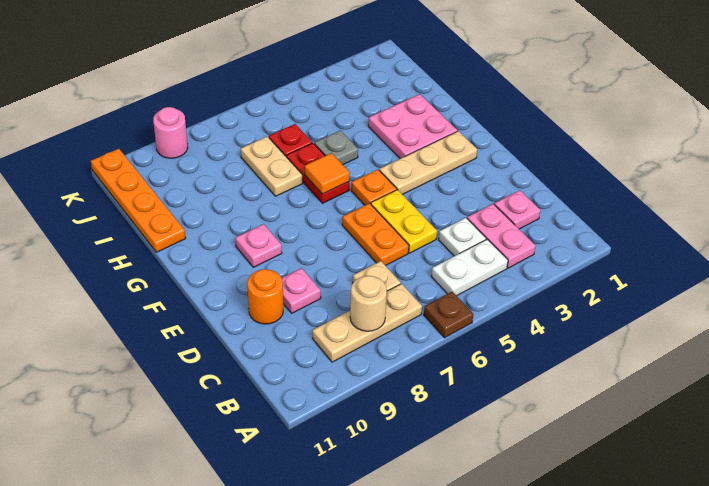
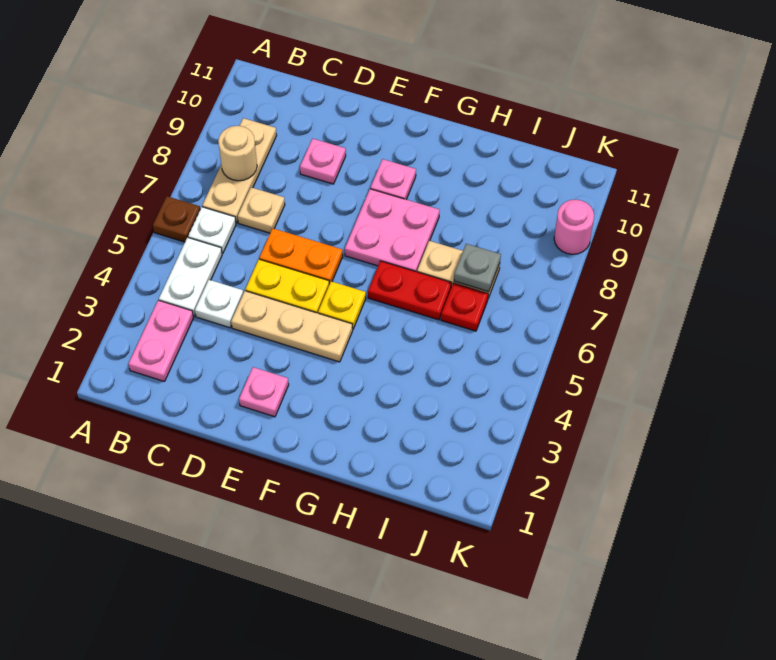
pink plate B3:C3 level 1 -> pink plate B2:B3 level 1
none -> white plate B6 level 1
pink plate C2 level 1 -> pink plate E2 level 1
orange round brick D10 level 1 -> none
tan plate F2:F4 level 1 -> tan plate D4:F4 level 1
orange plate F5 level 1 -> yellow plate F5 level 1
pink plate G2:H3 level 1 -> pink plate F7:G8 level 1
orange tile G6 level 2 -> none
grey plate H5 level 1 -> grey plate I7 level 2
orange plate H11:K11 level 1 -> none

